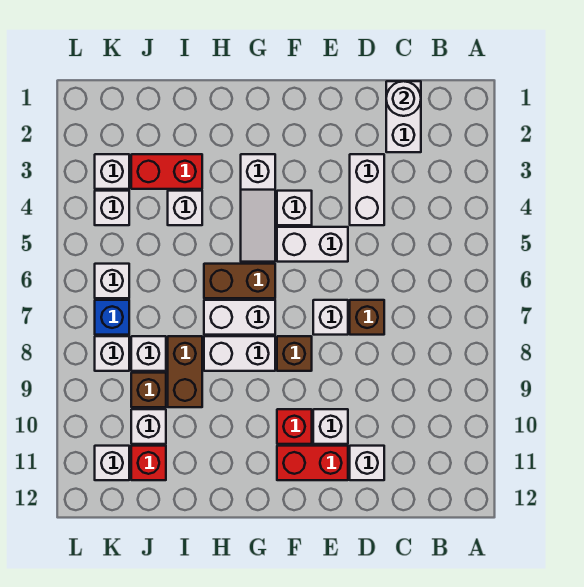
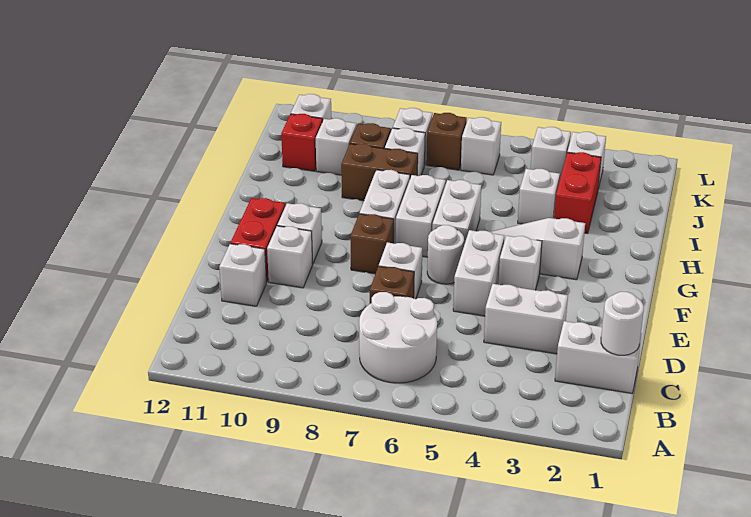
none -> white round brick B6:C7 level 1
none -> white round brick F6 level 1
red brick F10 level 1 -> white brick F10 level 1
brown brick G6:H6 level 1 -> white brick G6:H6 level 1
blue brick K7 level 1 -> brown brick K7 level 1

